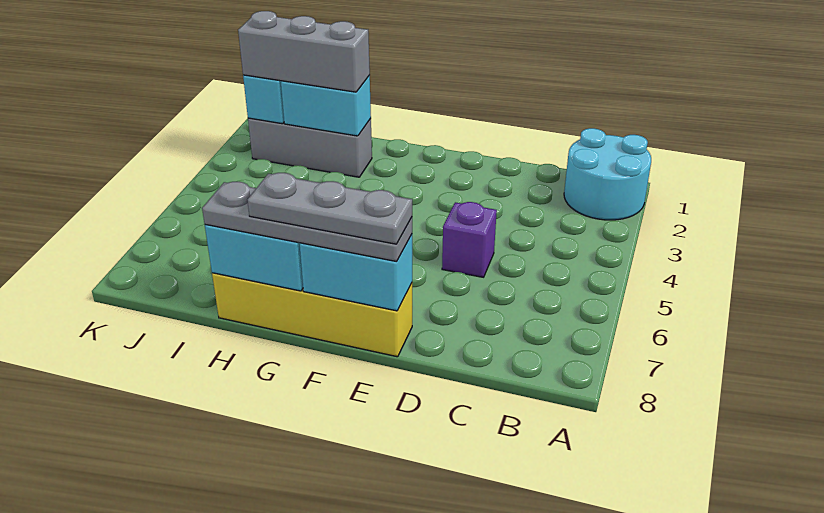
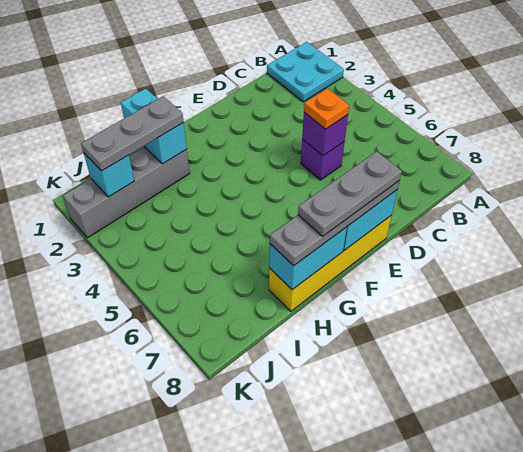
cyan round brick A1:B2 level 1 -> cyan plate A1:B2 level 1
none -> purple brick D5 level 2
none -> orange plate D5 level 3
grey brick H2:J2 level 1 -> grey brick H2:K2 level 1
cyan brick H2:I2 level 2 -> cyan brick H1:H2 level 2
grey brick H2:J2 level 3 -> grey plate H2:J2 level 3

